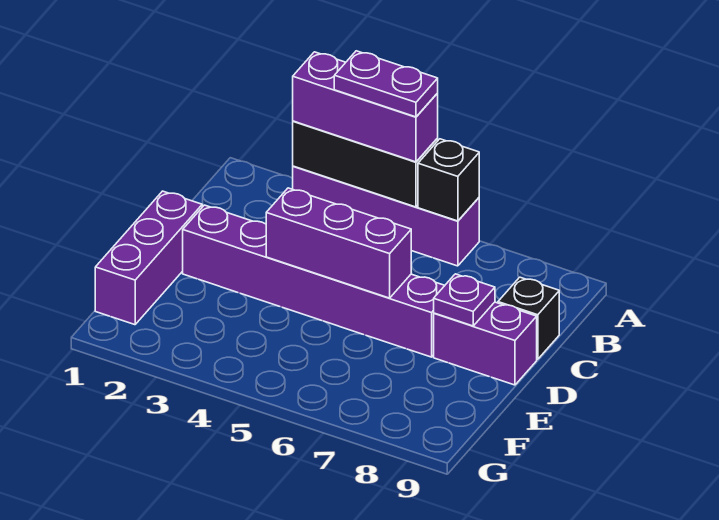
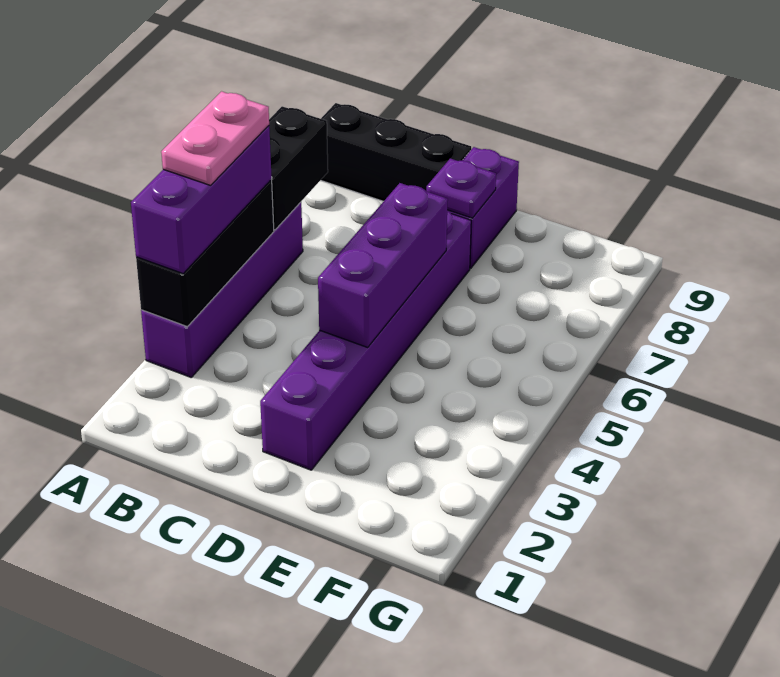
purple plate A4:A5 level 4 -> pink plate A4:A5 level 4
black brick A6 level 2 -> black brick A6:A7 level 2
black brick C9 level 1 -> black brick A9:C9 level 1
purple brick D1:F1 level 1 -> none

